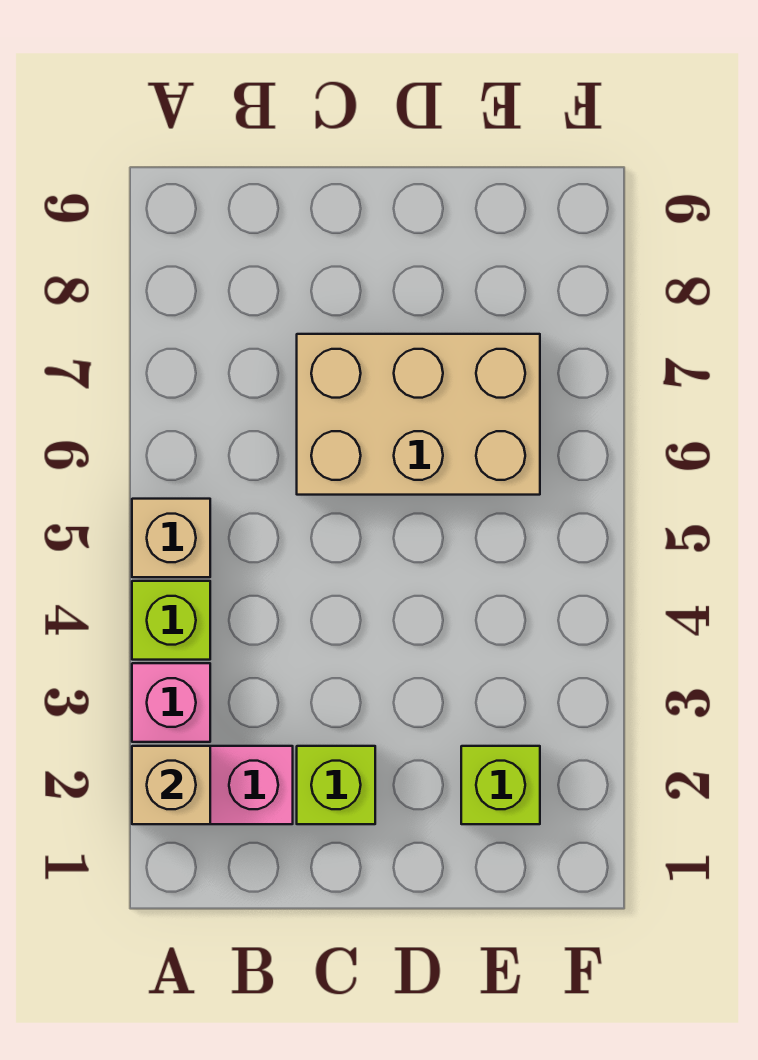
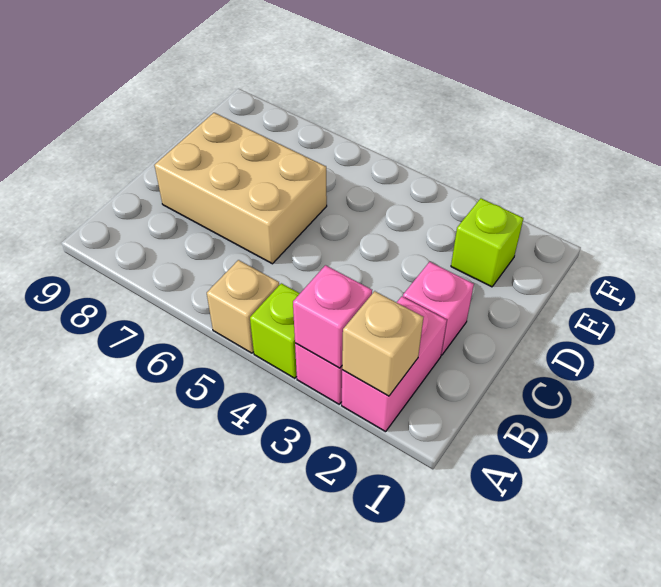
none -> pink brick A3 level 2
lime brick C2 level 1 -> pink brick C2 level 1
tan brick C6:E7 level 1 -> tan brick C6:D8 level 1

